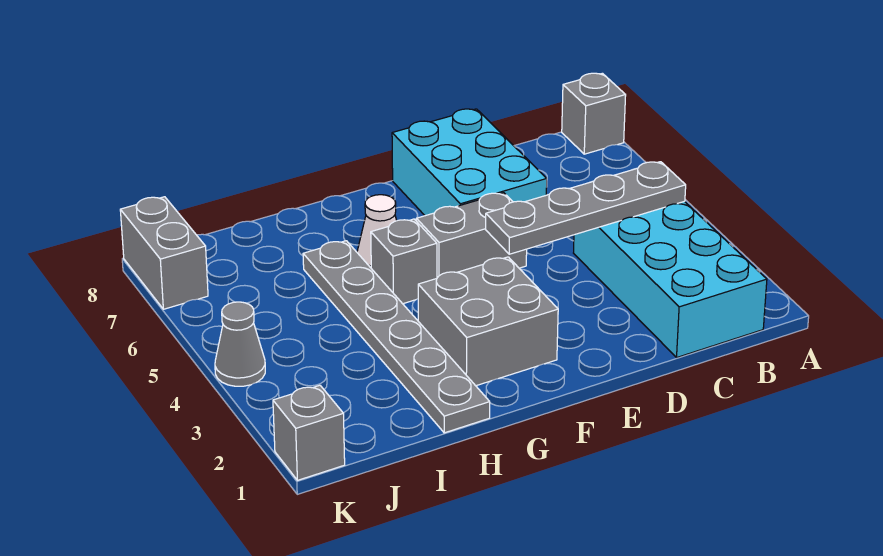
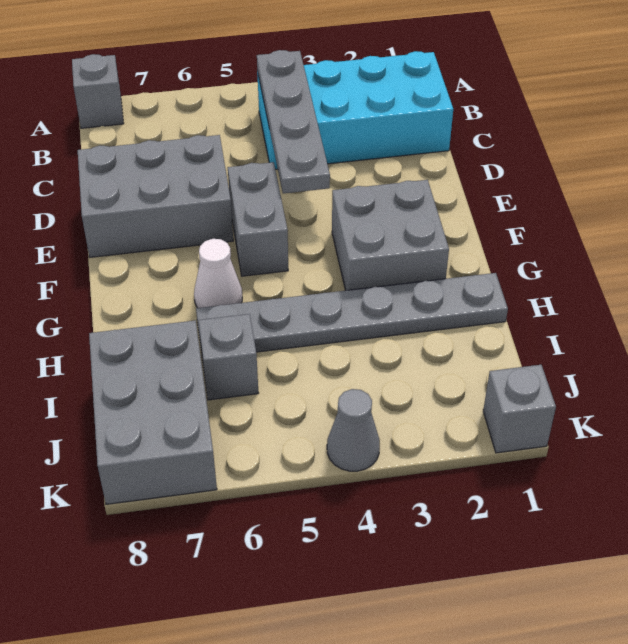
cyan brick D6:E8 level 1 -> grey brick D6:E8 level 1
grey brick G5 level 1 -> grey brick I6 level 1
grey brick K7:K8 level 1 -> grey brick I7:K8 level 1

